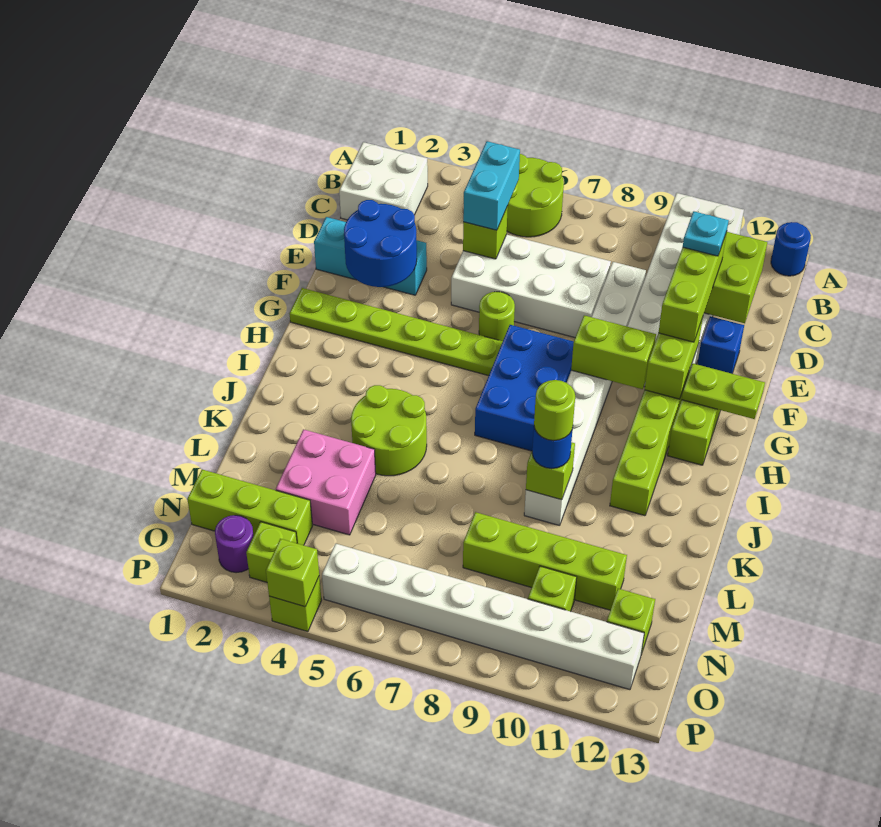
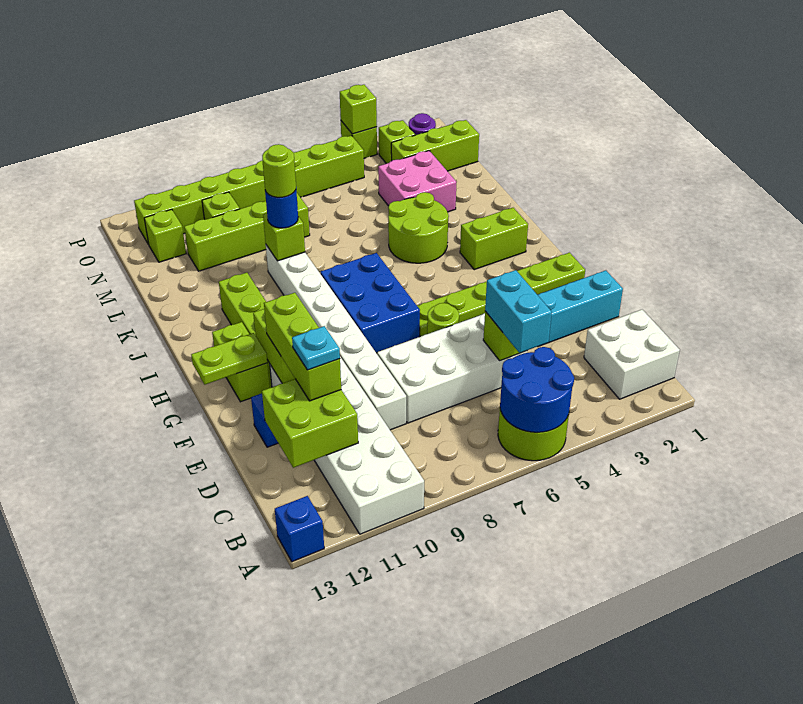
blue round brick A13 level 1 -> blue brick A13 level 1
blue round brick E2:F3 level 2 -> blue round brick A5:B6 level 2
lime brick G9:G10 level 2 -> lime brick I2:I3 level 1
white brick O5:O12 level 1 -> lime brick O5:O12 level 1

